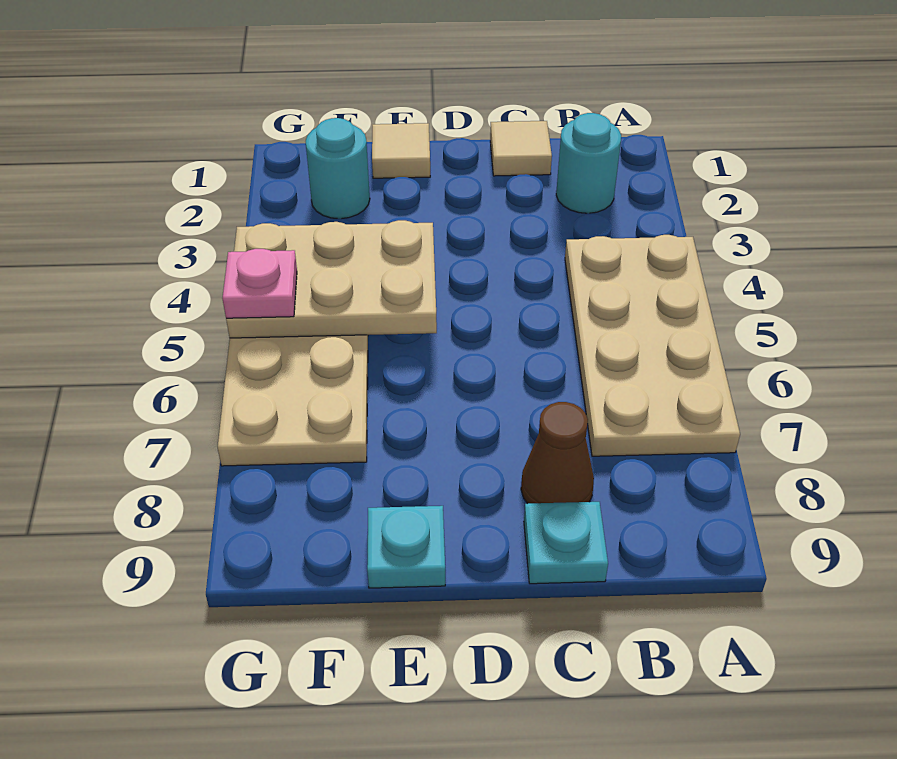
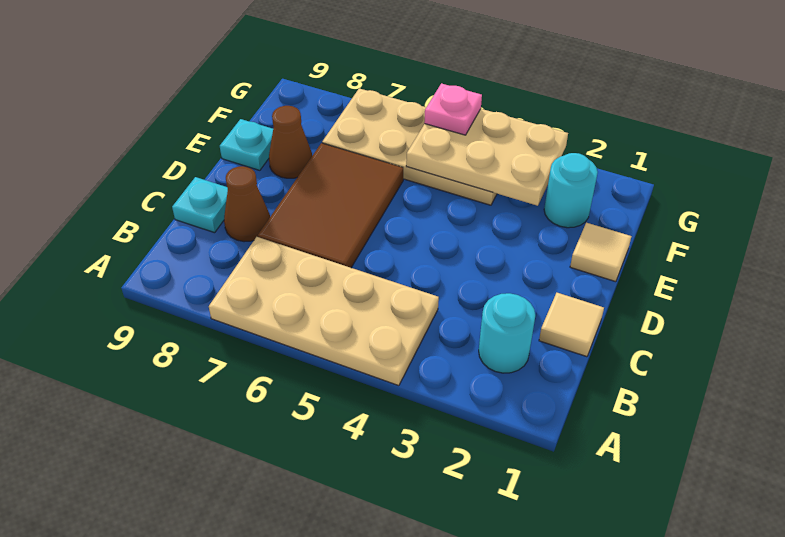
none -> brown tile C6:E7 level 1
tan plate E4:G5 level 2 -> tan plate F3:G5 level 2
none -> brown cone E8 level 1

